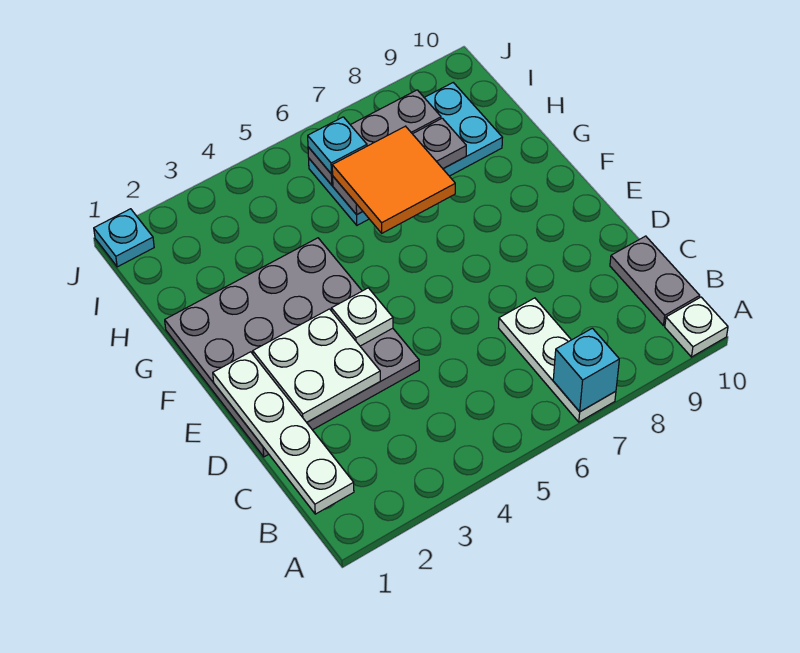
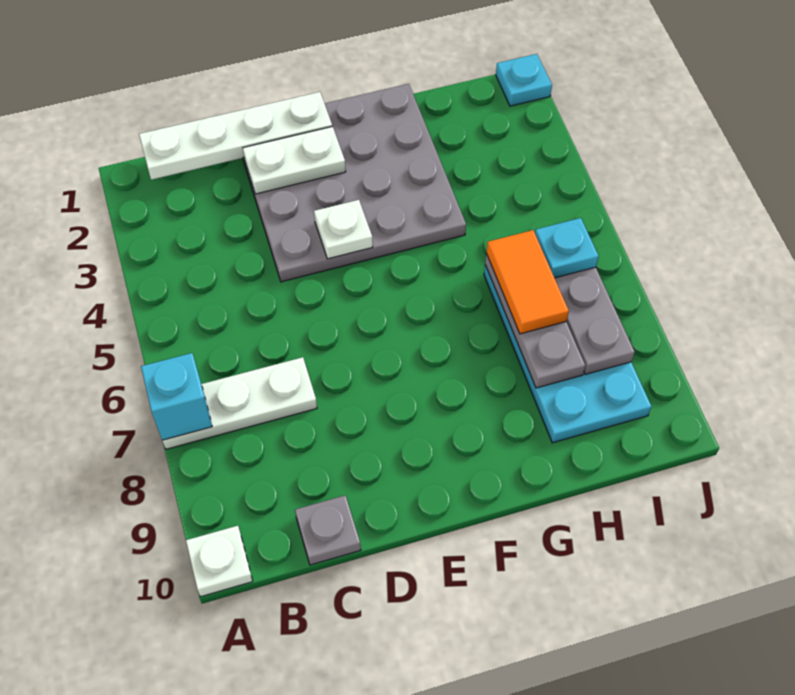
grey plate B10:C10 level 1 -> grey plate C10 level 1
white plate D2:E3 level 2 -> white plate D2:E2 level 2
orange tile G6:H7 level 3 -> orange tile H6:H7 level 3

